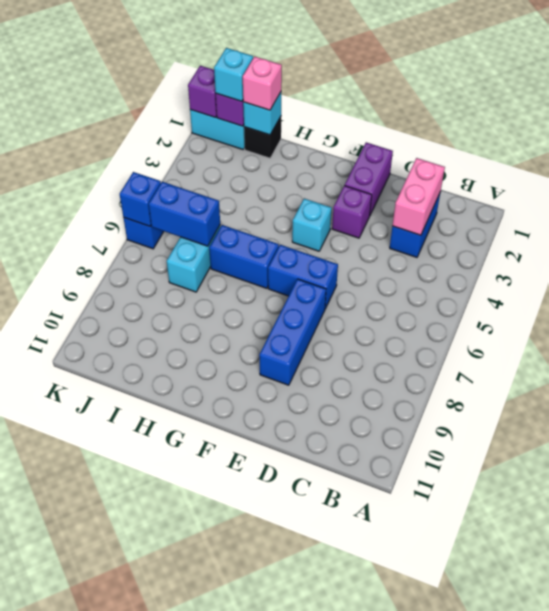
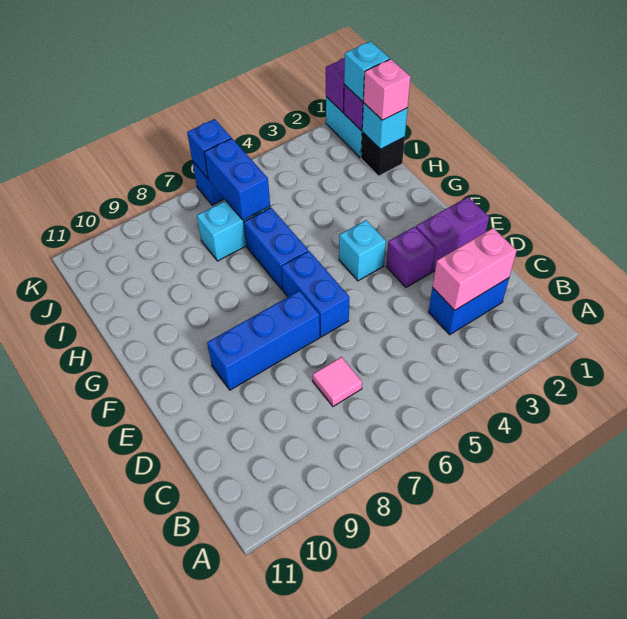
none -> pink tile C7 level 1

